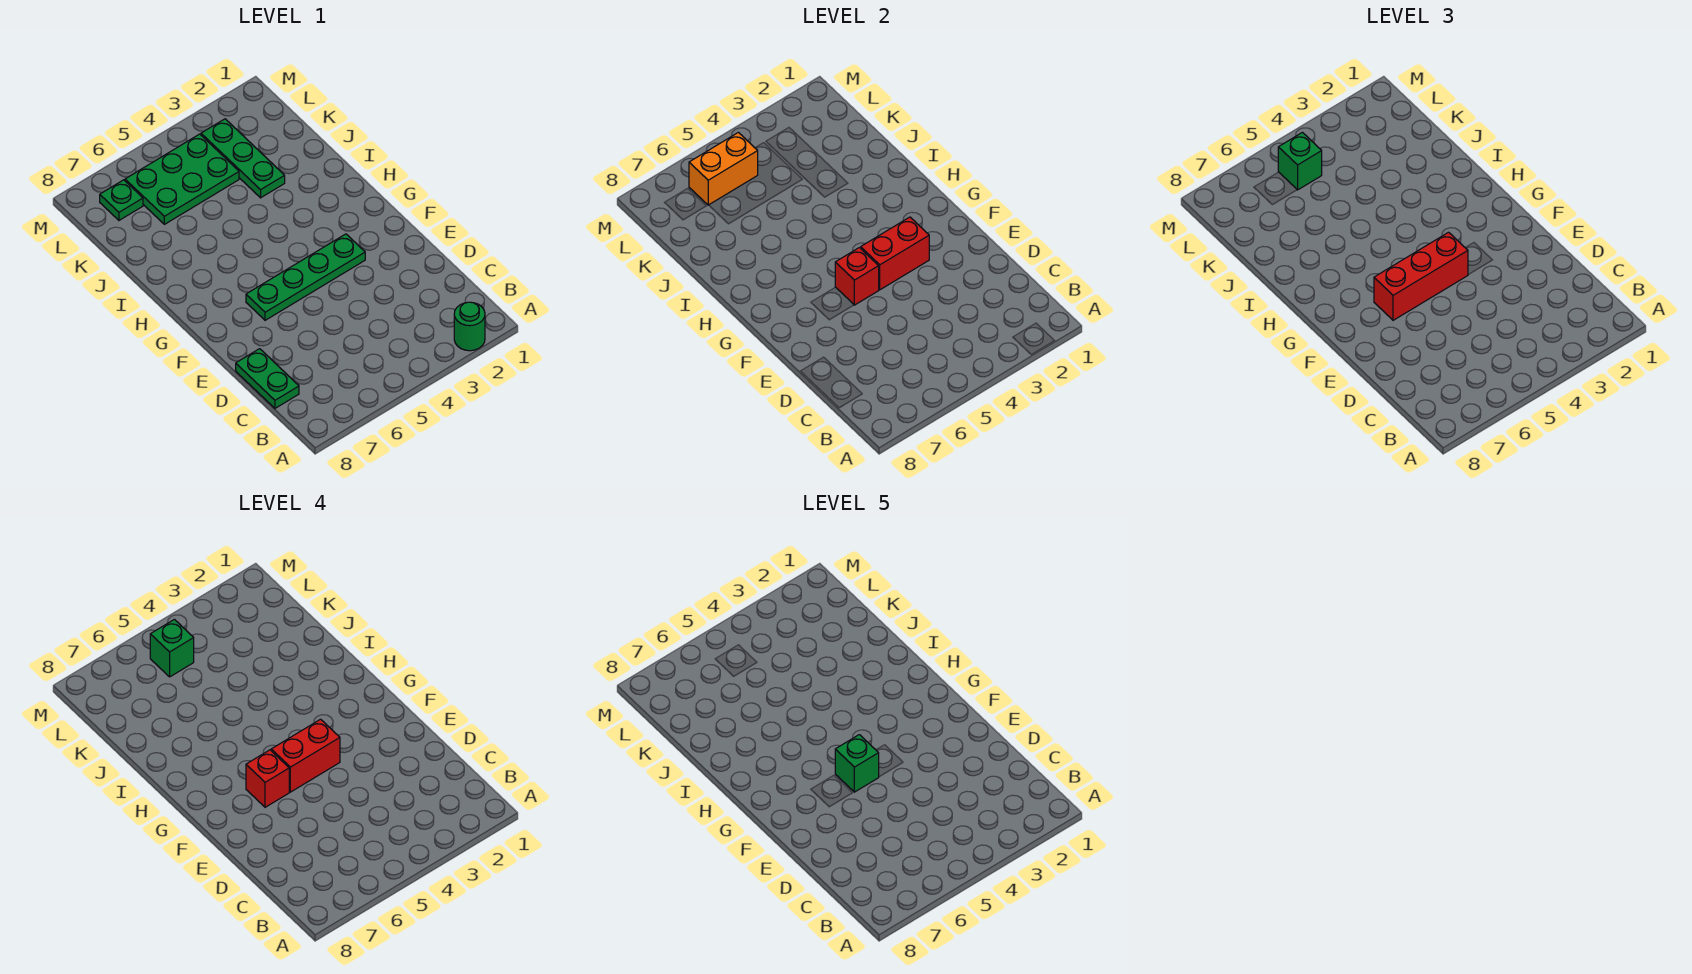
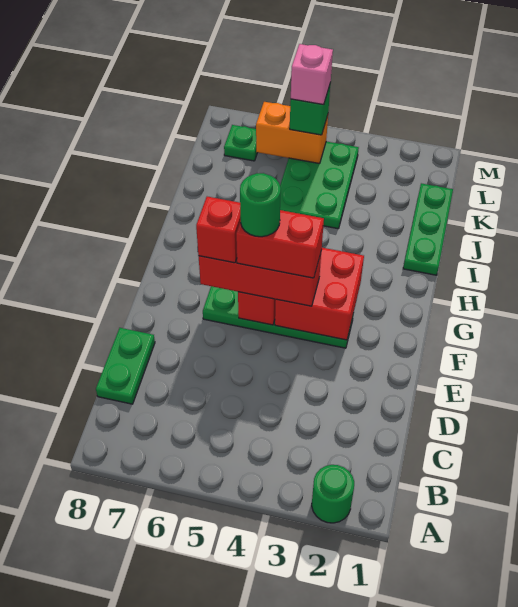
red brick F3:F4 level 2 -> red brick F3:G4 level 2
green brick F5 level 5 -> green round brick F5 level 5
green plate J3:L3 level 1 -> green plate I1:K1 level 1
green plate K4:L6 level 1 -> green plate J4:L5 level 1
green brick L5 level 4 -> pink brick L5 level 4

